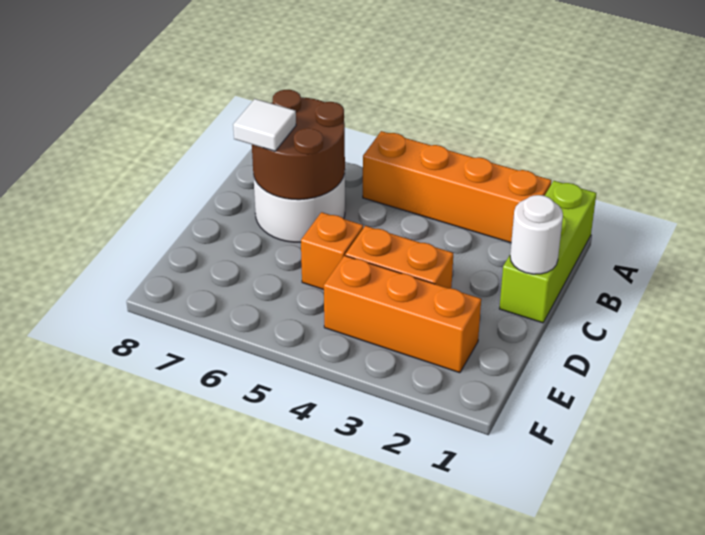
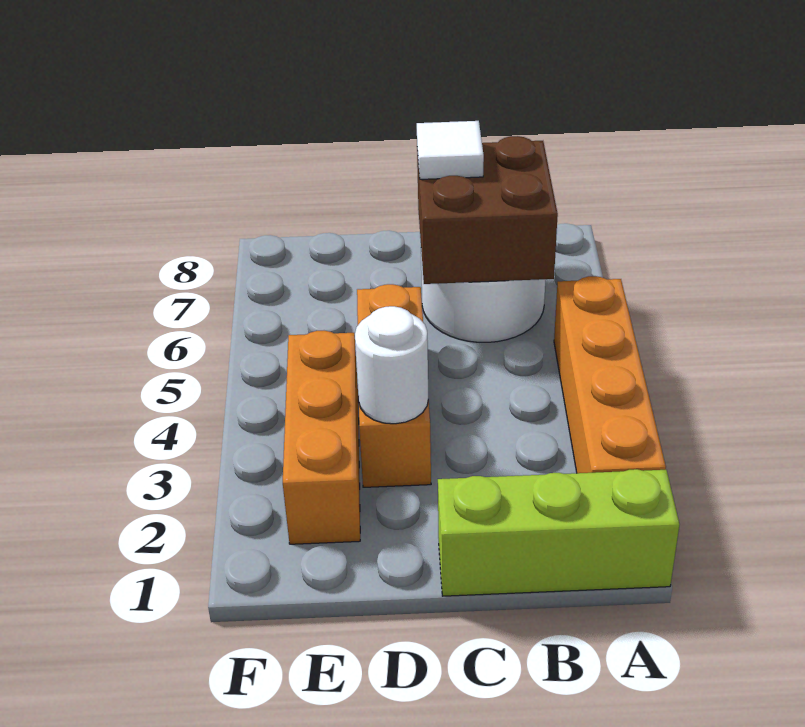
brown round brick B6:C7 level 2 -> brown brick B6:C7 level 2
white round brick C1 level 2 -> white round brick D3 level 2

